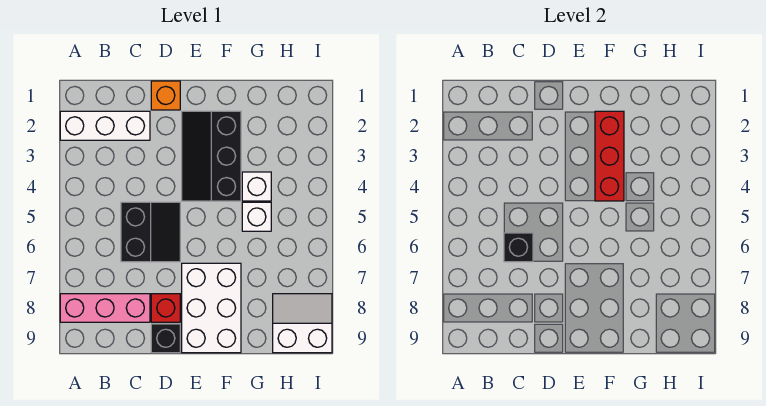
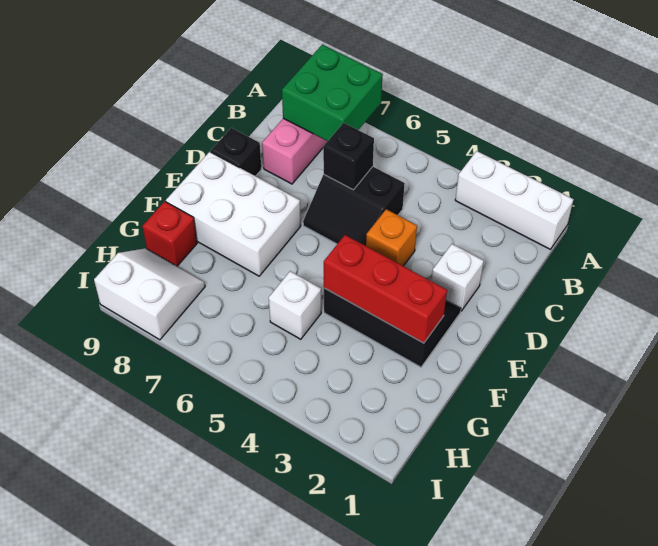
white brick A2:C2 level 1 -> white brick A1:A3 level 1
none -> green brick A7:B8 level 2
orange brick D1 level 1 -> orange brick D4 level 1
red brick D8 level 1 -> red brick G9 level 1
white brick G4 level 1 -> white brick D2 level 1
white slope H8:I9 level 1 top 9 -> white slope H8:I9 level 1 top I

